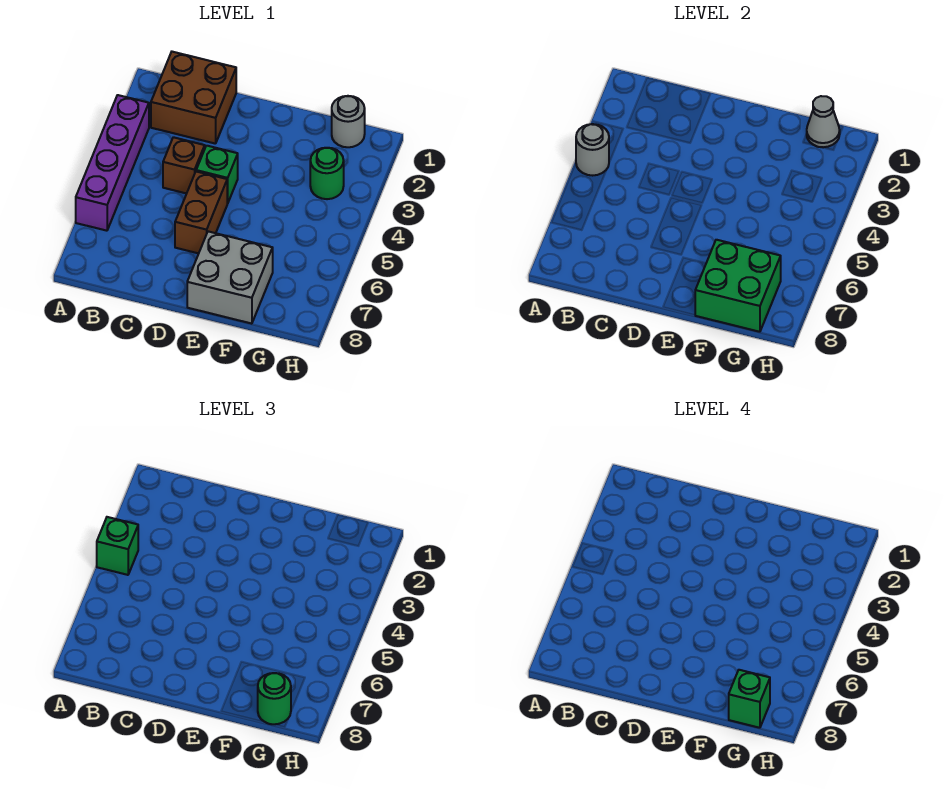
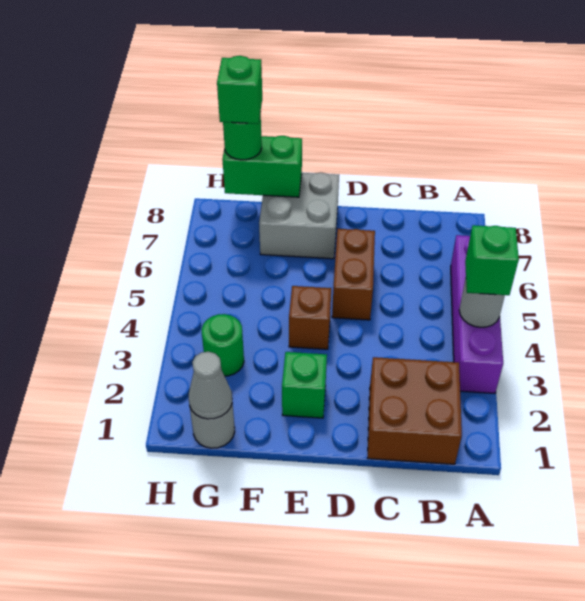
brown brick C4 level 1 -> brown brick E4 level 1
green brick D4 level 1 -> green brick E2 level 1
green brick F7:G8 level 2 -> green brick F8:G8 level 2

